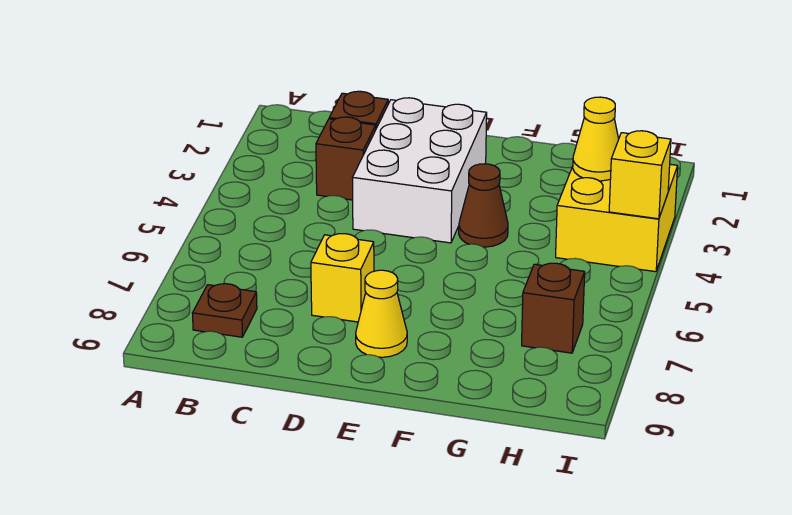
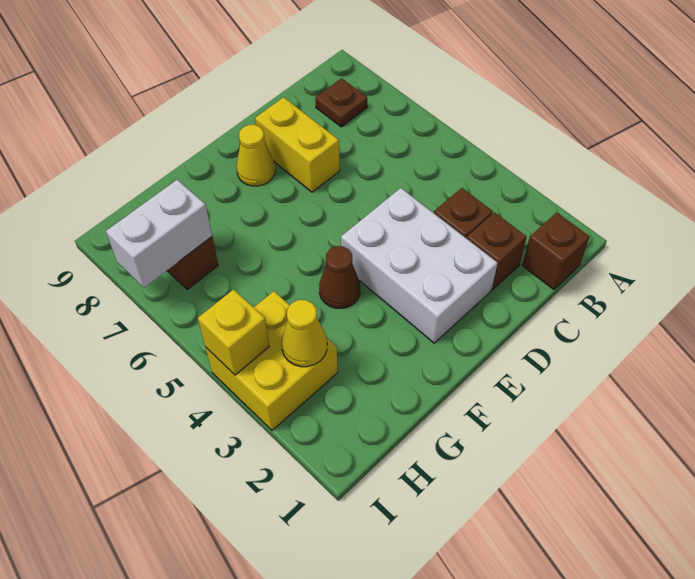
none -> brown brick B1 level 1
yellow brick D7 level 1 -> yellow brick D7:D8 level 1
none -> white brick H7:I7 level 2

